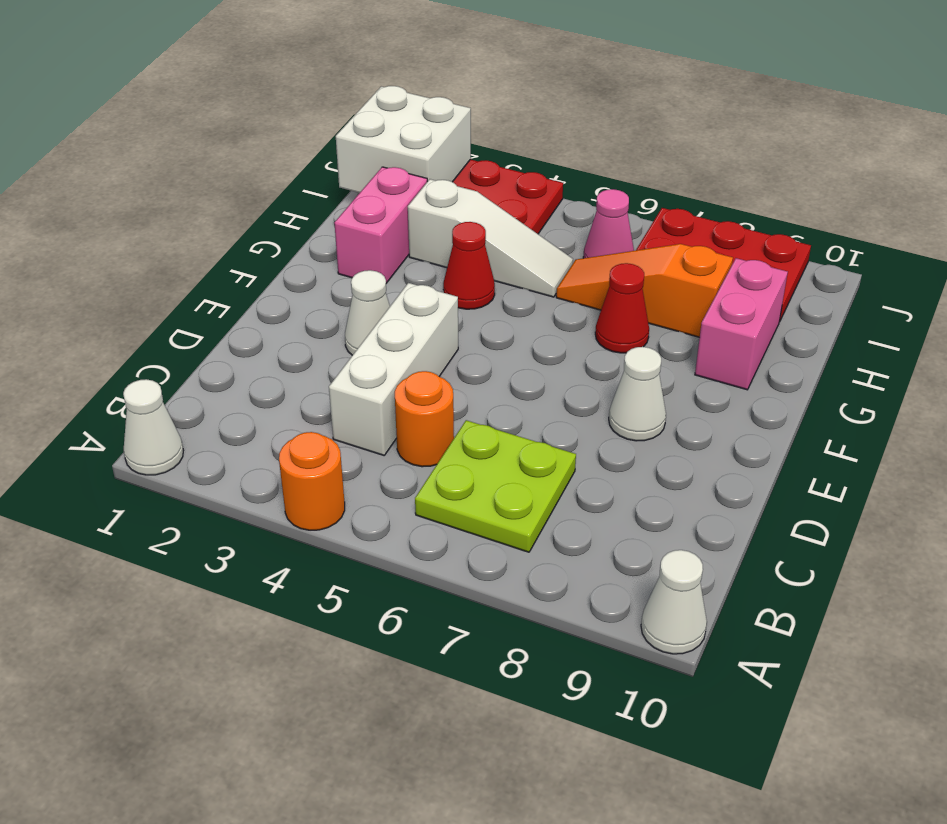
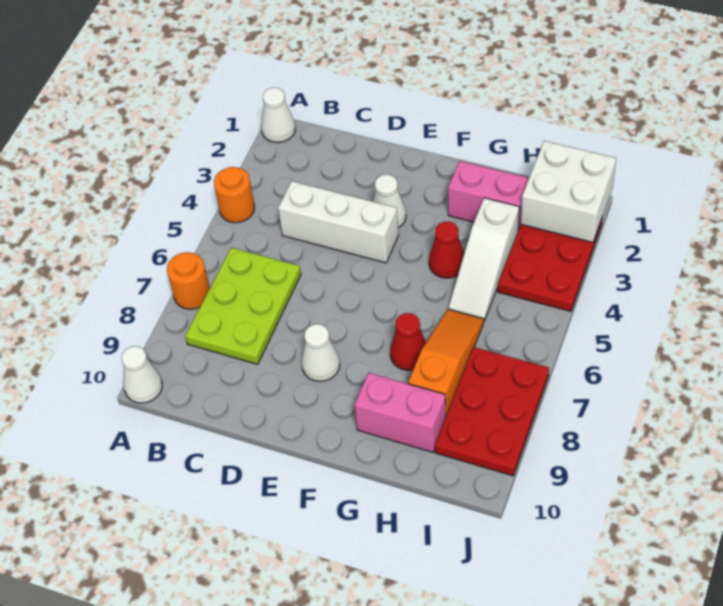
lime plate B6:C7 level 1 -> lime plate B6:C8 level 1
orange round brick C5 level 1 -> orange round brick A7 level 1
pink cone I6 level 1 -> none

